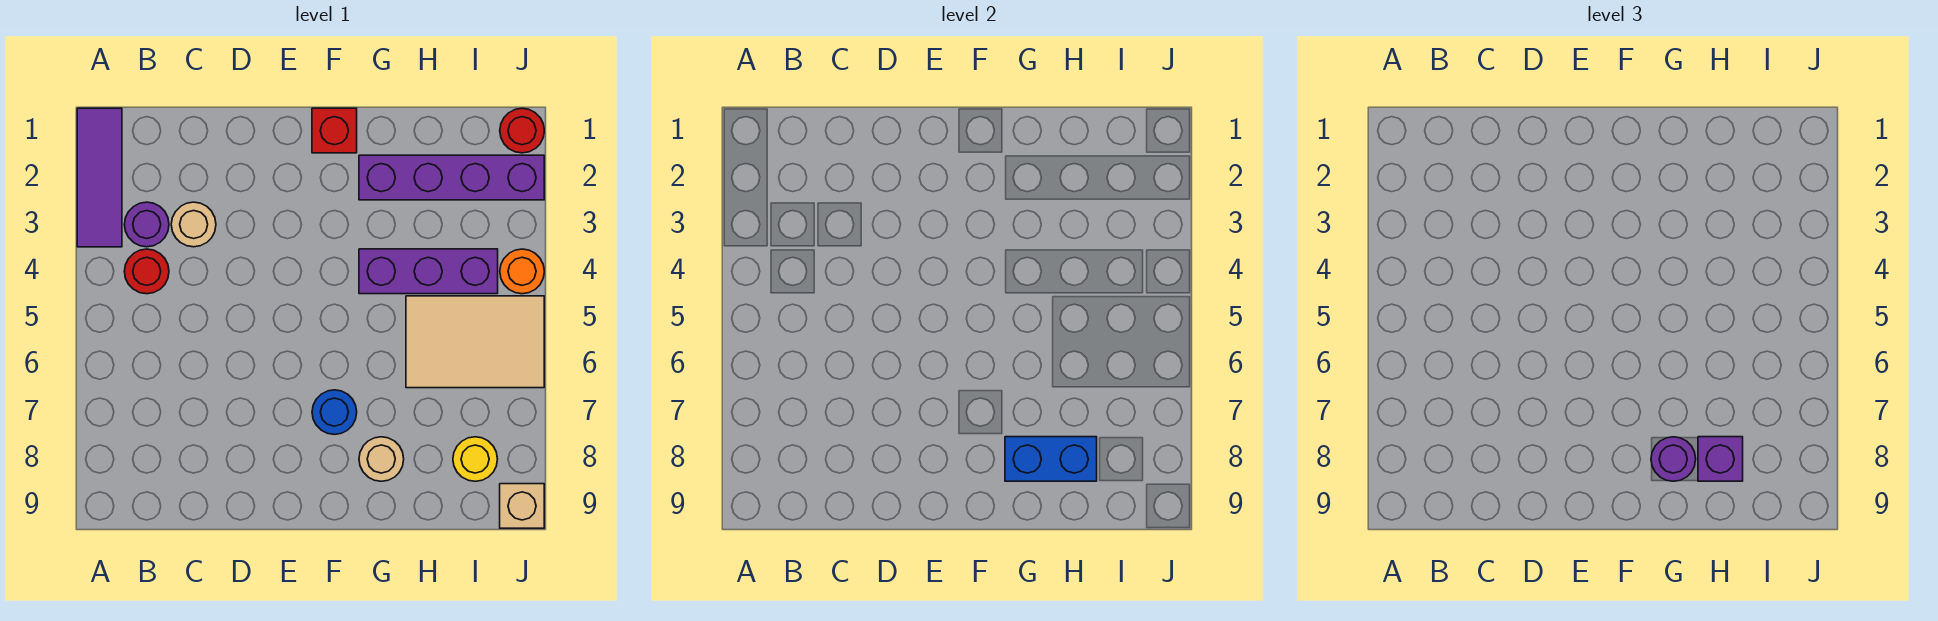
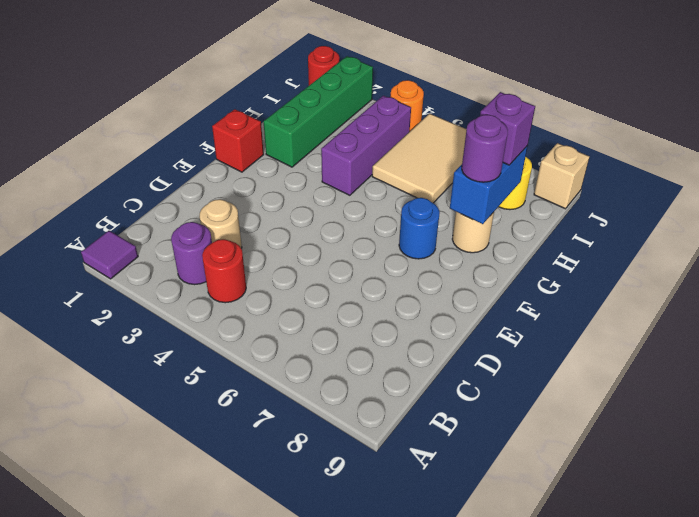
purple tile A1:A3 level 1 -> purple tile A1 level 1
purple brick G2:J2 level 1 -> green brick G2:J2 level 1

